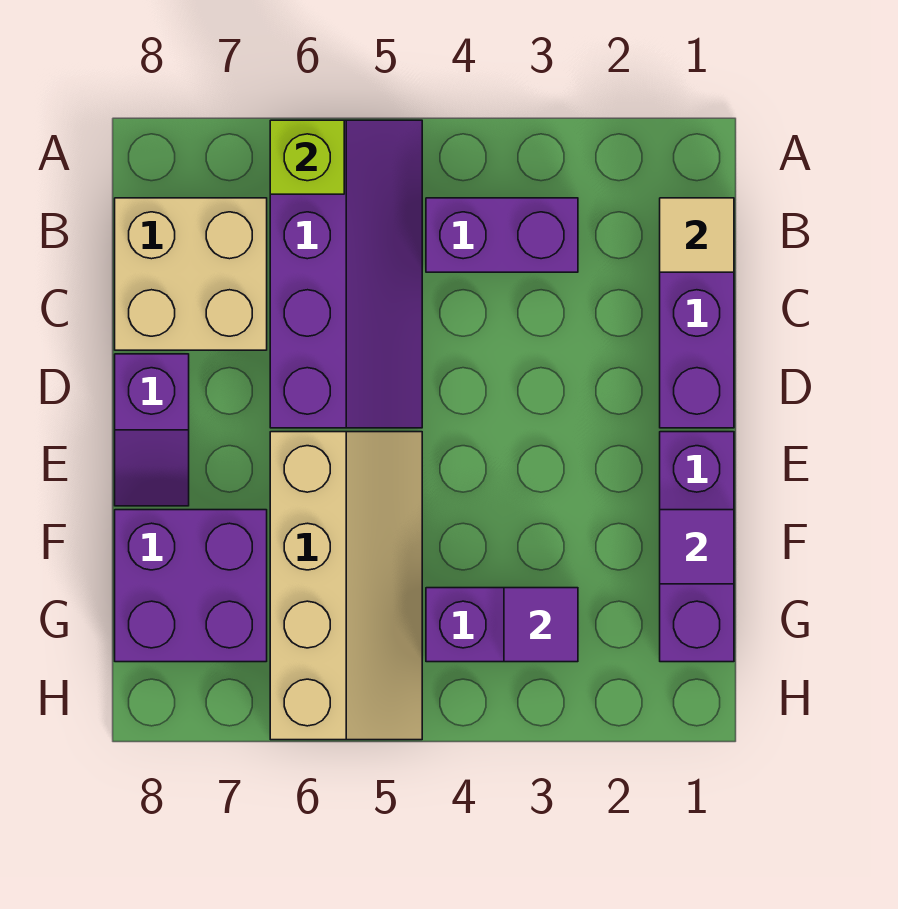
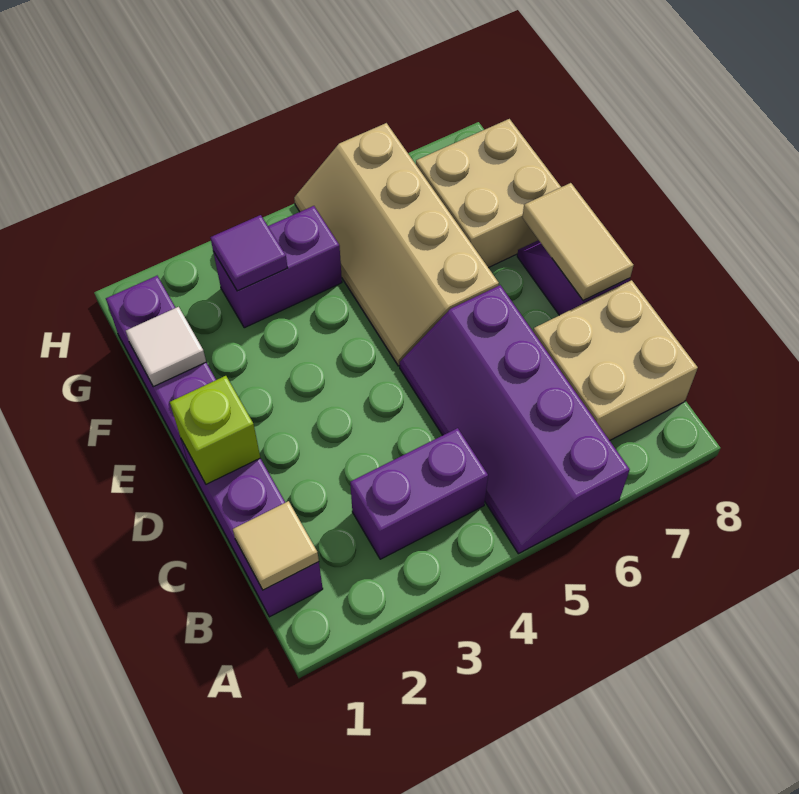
lime brick A6 level 2 -> lime brick D1 level 2
none -> tan tile D8:E8 level 2
purple tile F1 level 2 -> white tile F1 level 2
purple brick F7:G8 level 1 -> tan brick F7:G8 level 1

